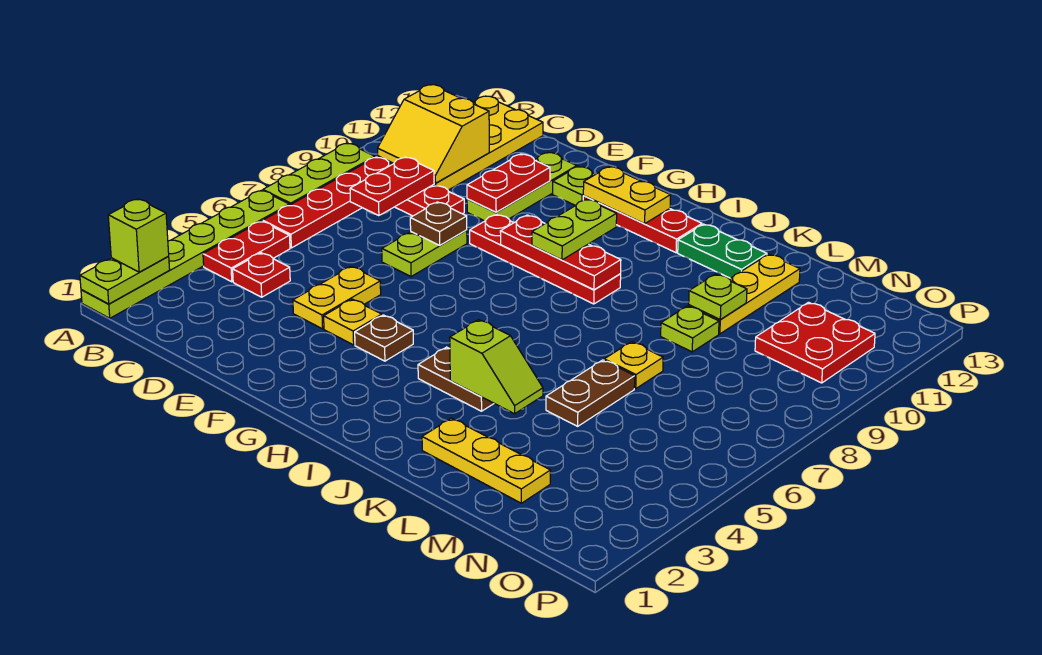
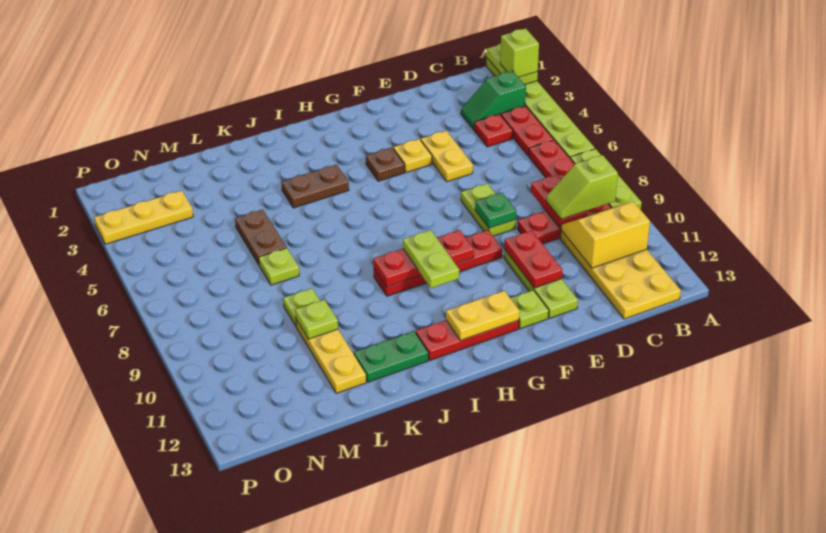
none -> green slope B3:C3 level 1 top B
brown plate E8 level 2 -> green plate E8 level 2
lime slope J4:K4 level 2 top J -> lime slope B9:C9 level 3 top B
yellow plate K2:M2 level 1 -> yellow plate N3:P3 level 1
yellow plate L7 level 1 -> lime plate L7 level 1
red plate N10:O11 level 1 -> none

